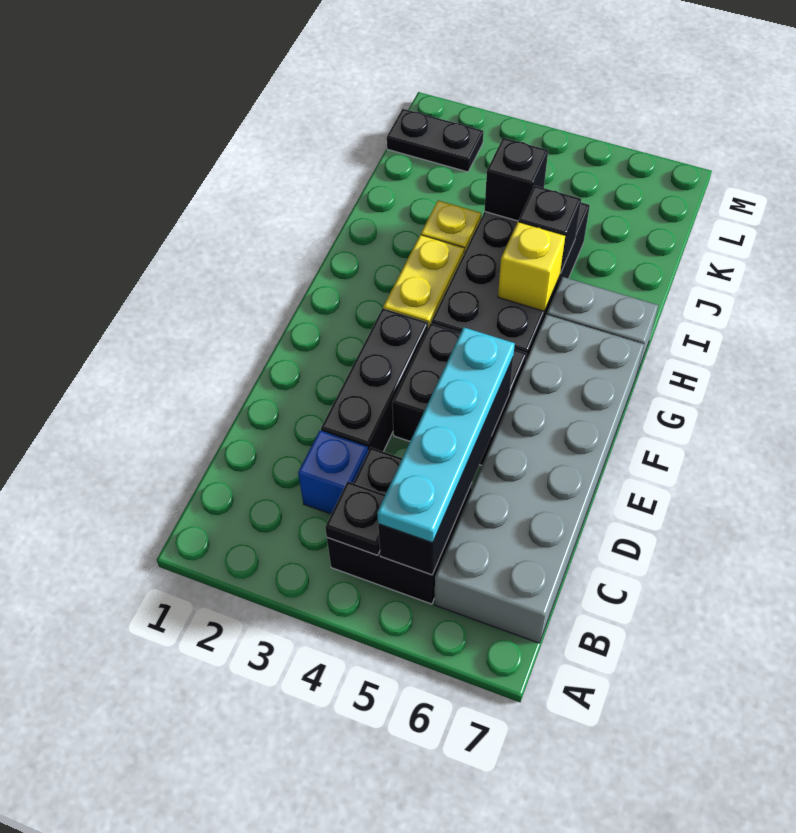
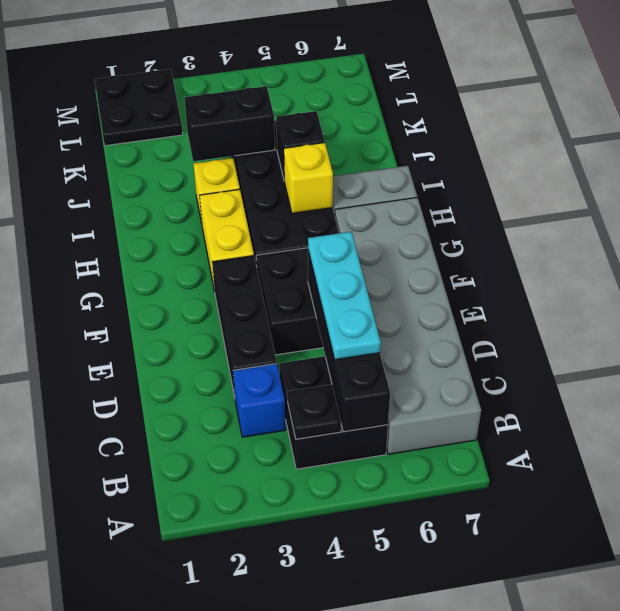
cyan plate B5:E5 level 3 -> cyan plate C5:E5 level 3
black brick J4 level 2 -> black brick J3:J4 level 2
black plate L1:L2 level 1 -> black plate L1:M2 level 1

